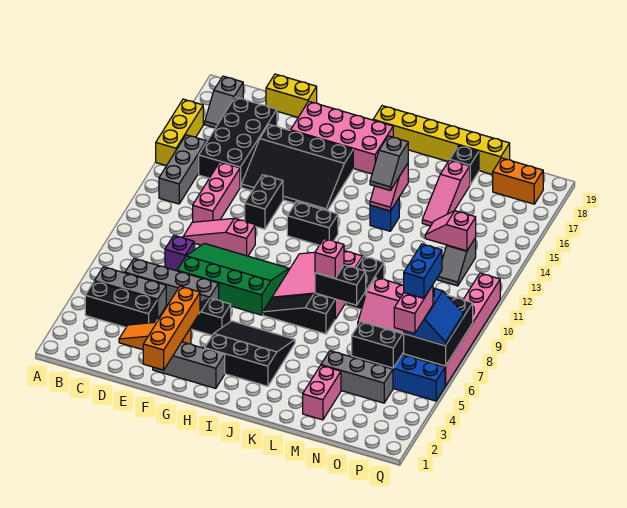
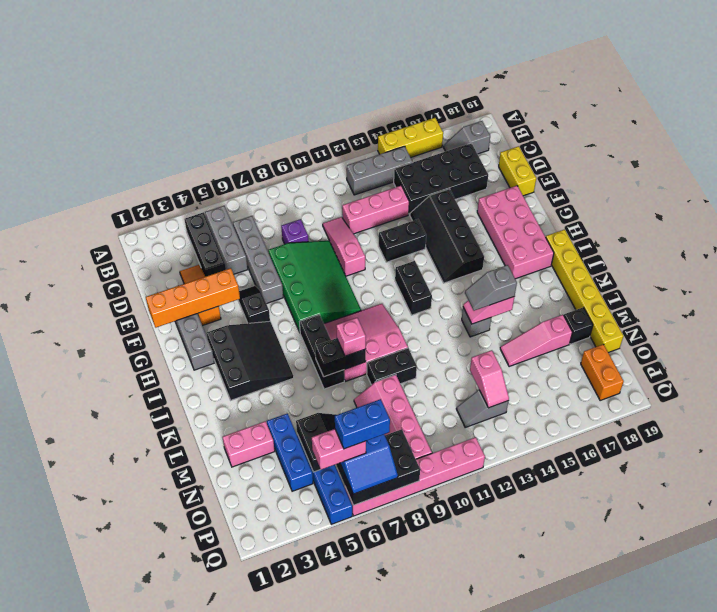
black slope E14:H16 level 1 top 16 -> black slope E14:H15 level 1 top 15
black slope I7:K7 level 1 top K -> black brick I7:K7 level 1
black brick K8:L8 level 2 -> black brick K7:K8 level 2
blue brick K14 level 1 -> grey brick K14 level 1
grey brick M4:O4 level 1 -> blue brick M4:O4 level 1
pink slope N13:O13 level 2 top O -> pink slope N13:O13 level 2 top N

